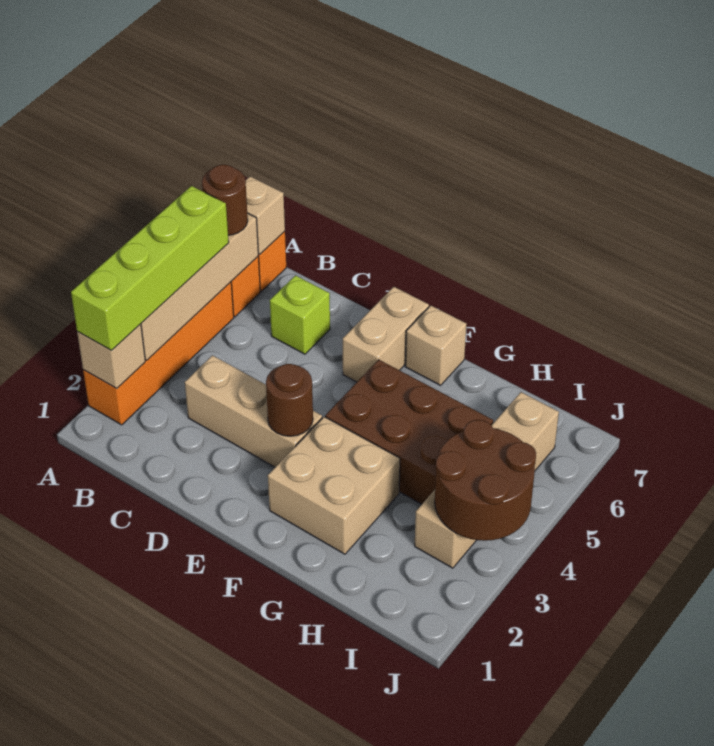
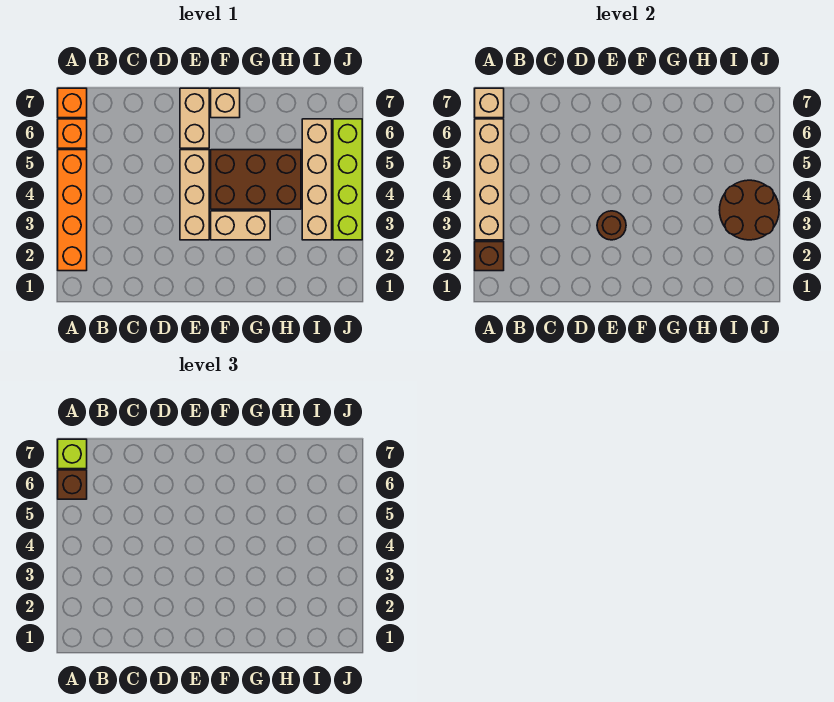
tan brick A2 level 2 -> brown brick A2 level 2
lime brick A2:A5 level 3 -> lime brick J3:J6 level 1
brown round brick A6 level 3 -> brown brick A6 level 3
tan brick C3:E3 level 1 -> tan brick E3:E5 level 1
lime brick C6 level 1 -> lime brick A7 level 3
tan brick F2:G3 level 1 -> tan brick F3:G3 level 1

